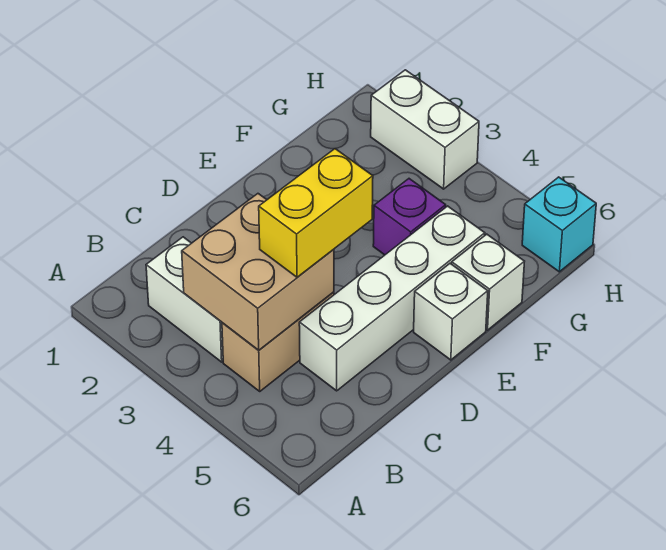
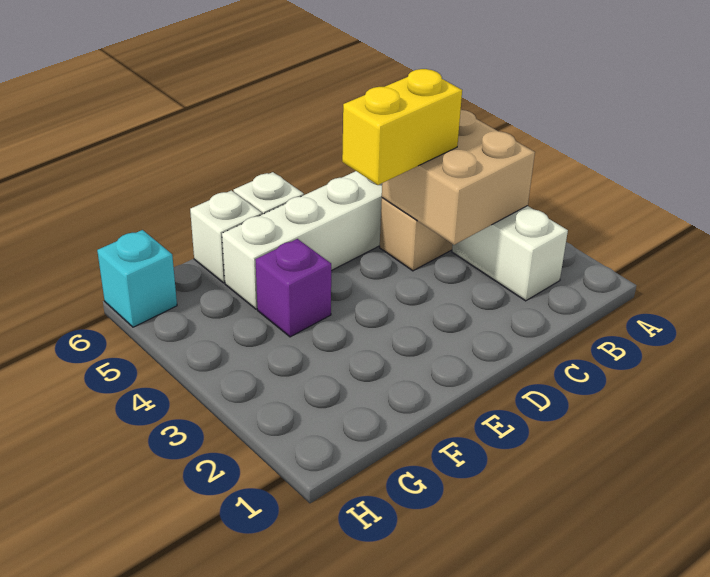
white brick H2:H3 level 1 -> none

